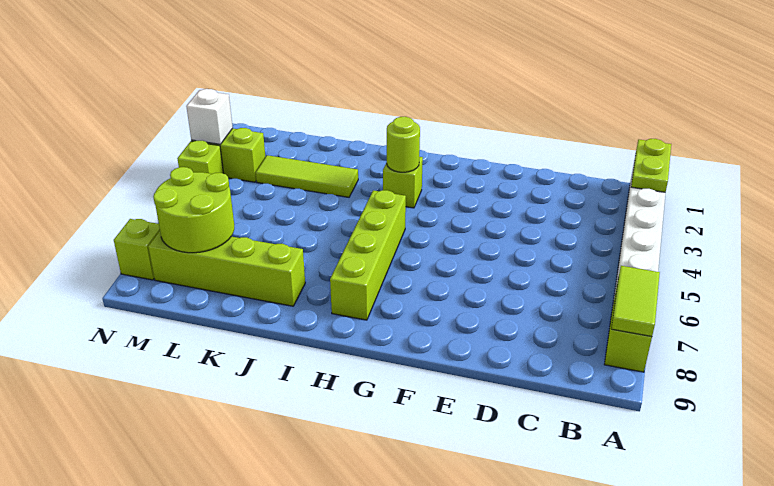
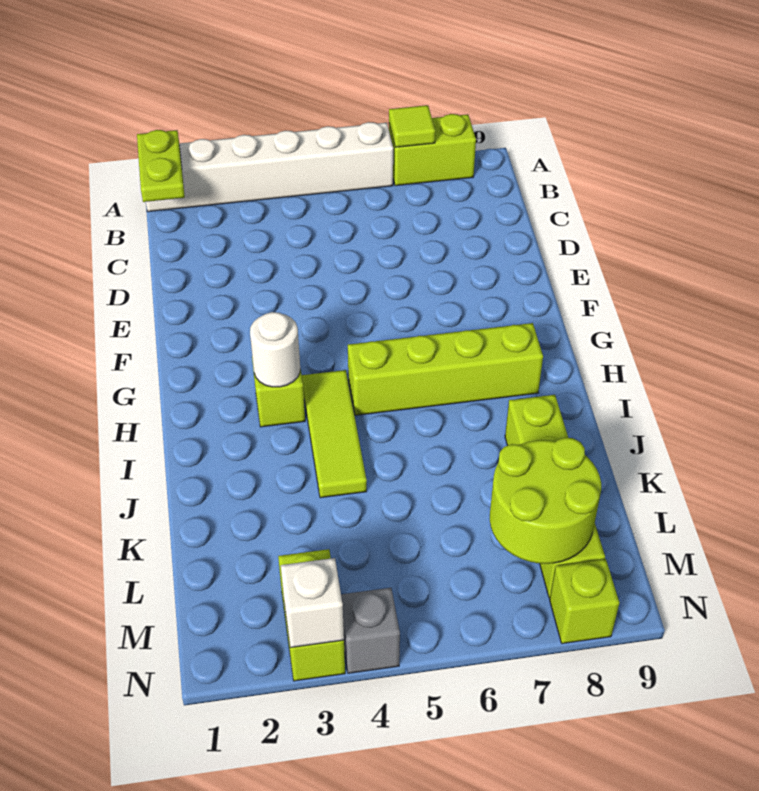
lime plate A1:A2 level 2 -> lime plate A1:B1 level 2
lime tile A7:A8 level 2 -> lime tile A7 level 2
lime round brick H3 level 2 -> white round brick H3 level 2
lime tile J3:L3 level 1 -> lime tile H4:J4 level 1
lime brick N4 level 1 -> grey brick N4 level 1

